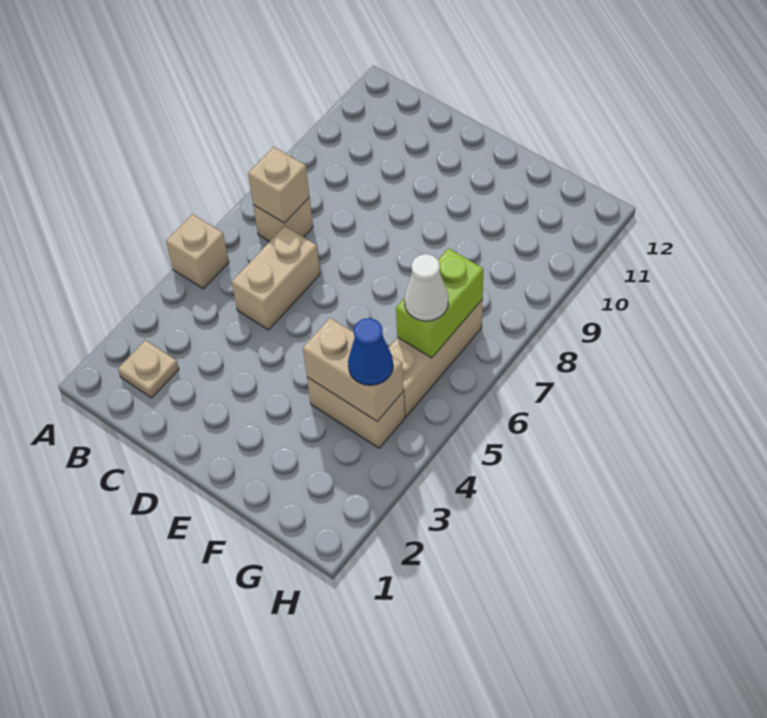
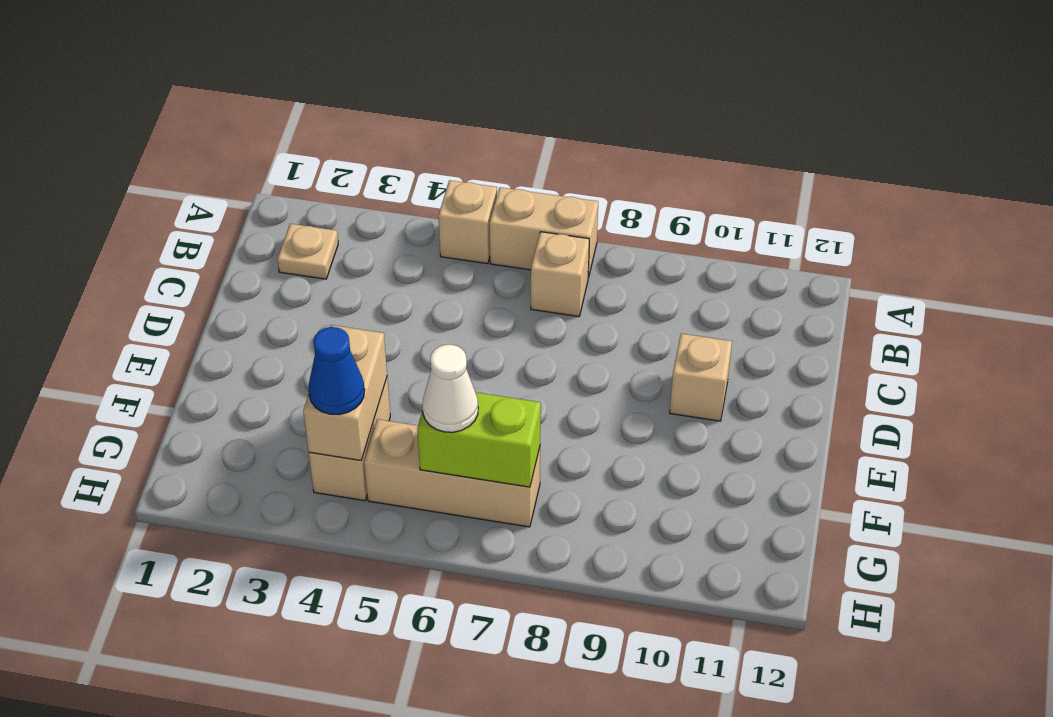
tan brick B7 level 2 -> tan brick D10 level 1
tan brick C5:C6 level 1 -> tan brick A6:A7 level 1

